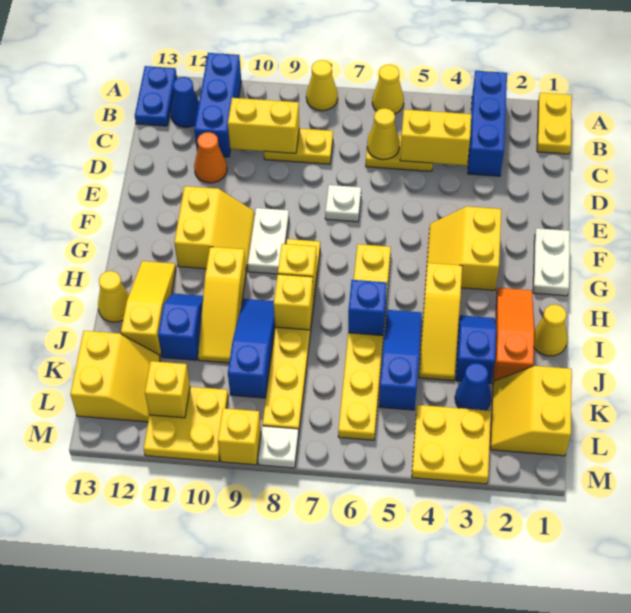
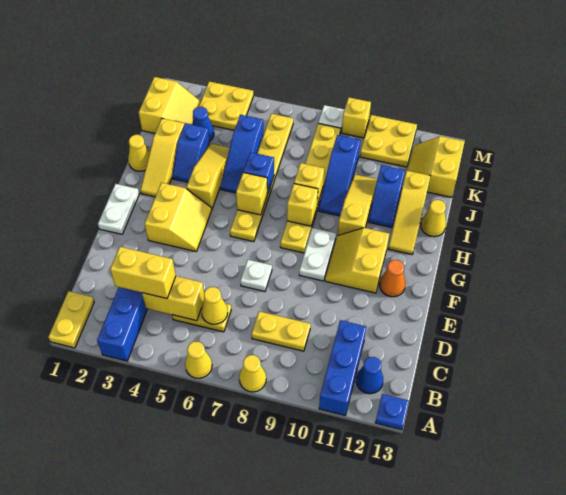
blue plate A13:B13 level 1 -> blue plate A13 level 1
yellow brick C9:C10 level 2 -> yellow brick C3:C4 level 3
orange cone D11 level 1 -> orange cone F12 level 1
orange slope H2:J2 level 1 top J -> yellow slope H2:J2 level 1 top J
yellow brick L11 level 2 -> yellow brick H6 level 2

